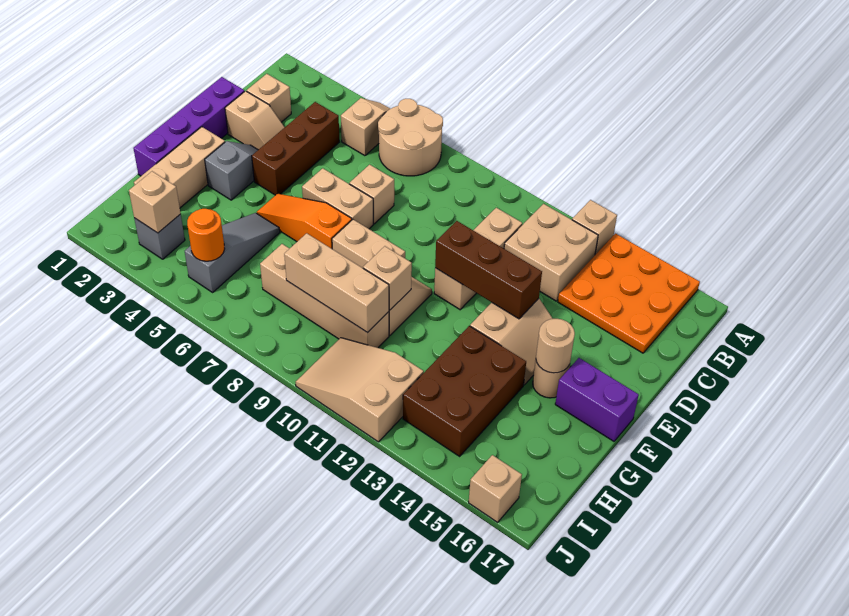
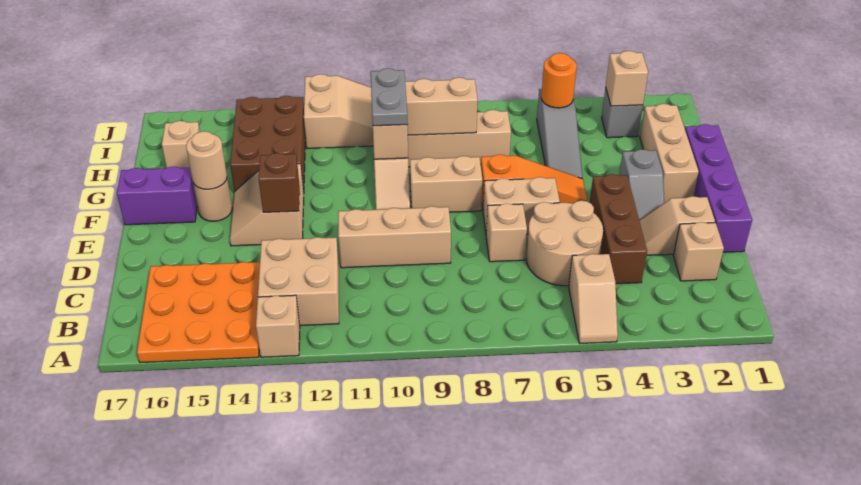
tan round brick A6:B7 level 1 -> tan round brick C5:D6 level 1
tan brick C11:E11 level 1 -> tan brick D9:D11 level 1
brown brick E11:E13 level 2 -> brown brick E13 level 2
none -> grey plate G10:H10 level 3
tan brick J16 level 1 -> tan brick H16 level 1

